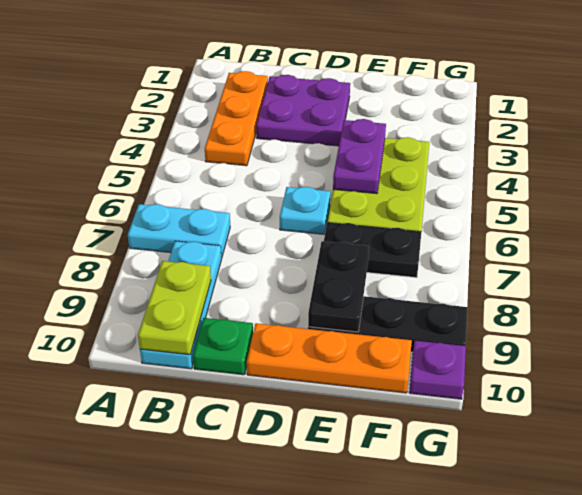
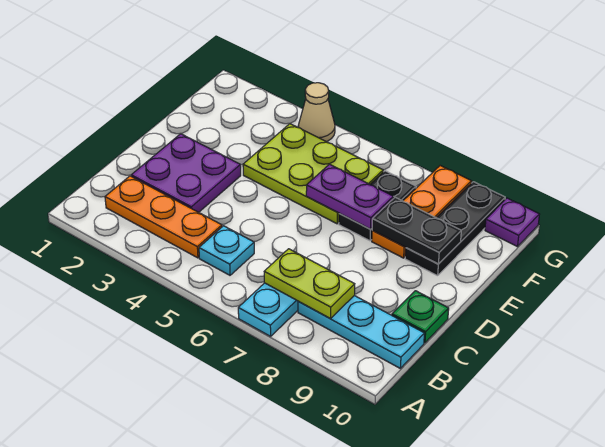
lime plate B9:B10 level 2 -> lime plate B7:B8 level 2
cyan plate D6 level 1 -> cyan plate B5 level 1
orange plate D10:F10 level 1 -> orange plate E8:G8 level 1
purple plate E4:E5 level 2 -> purple plate E6:E7 level 2
none -> tan cone G4 level 1

